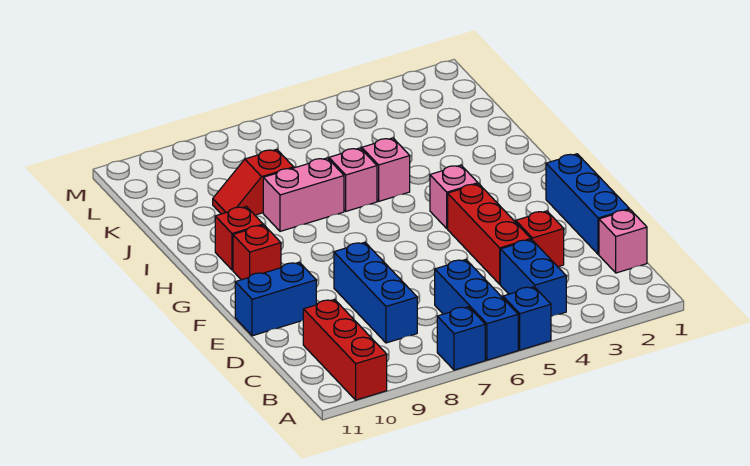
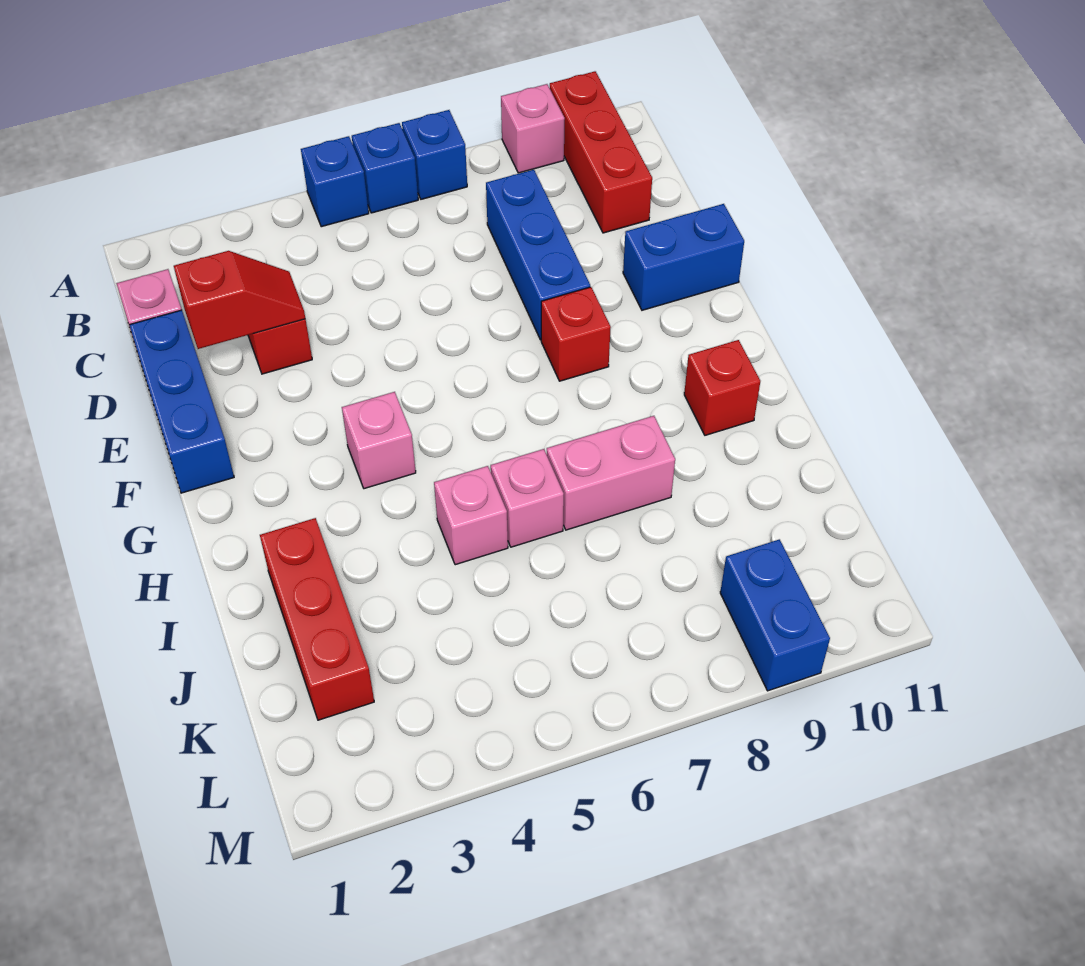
blue brick A6:C6 level 1 -> blue brick A6 level 1
none -> pink brick A9 level 1
blue brick B4:C4 level 1 -> blue brick L9:M9 level 1
red brick D4:F4 level 1 -> red brick I2:K2 level 1
red brick G10 level 1 -> red brick F8 level 1
red slope J8:J9 level 1 top 8 -> red slope D2:D3 level 2 top 2

